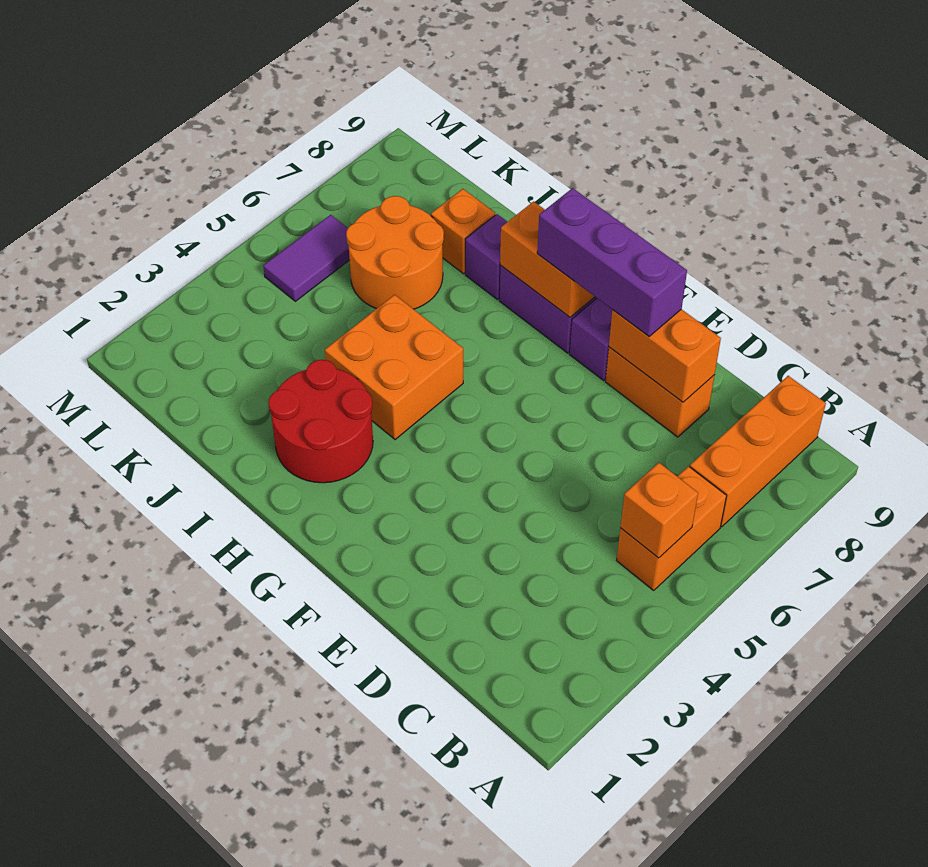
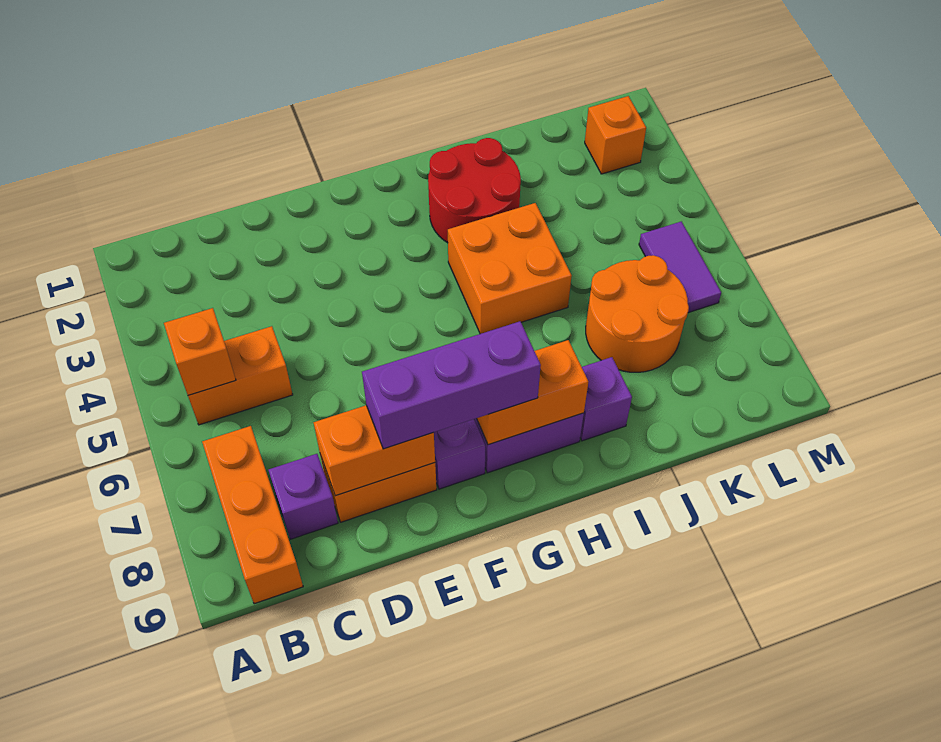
orange brick B5:B6 level 1 -> orange brick B5:C5 level 1
none -> purple brick C8 level 1
orange brick J8 level 1 -> orange brick L2 level 1

